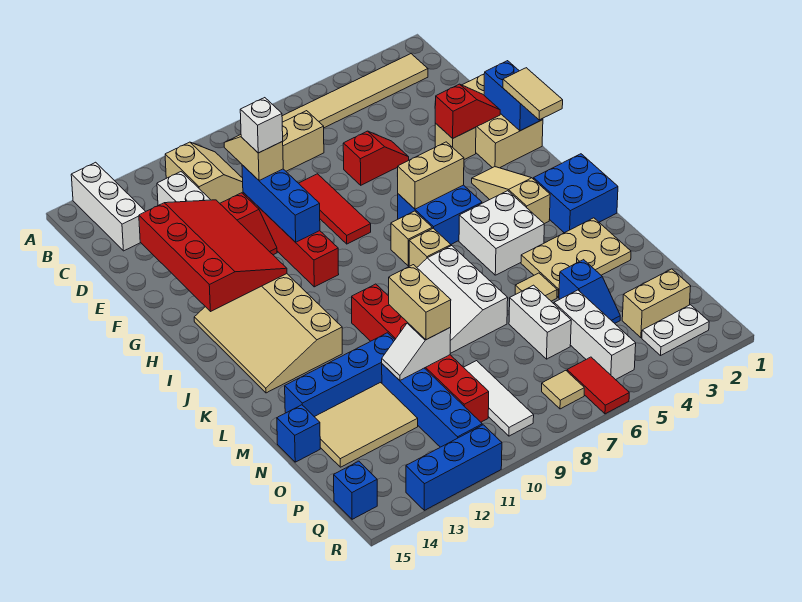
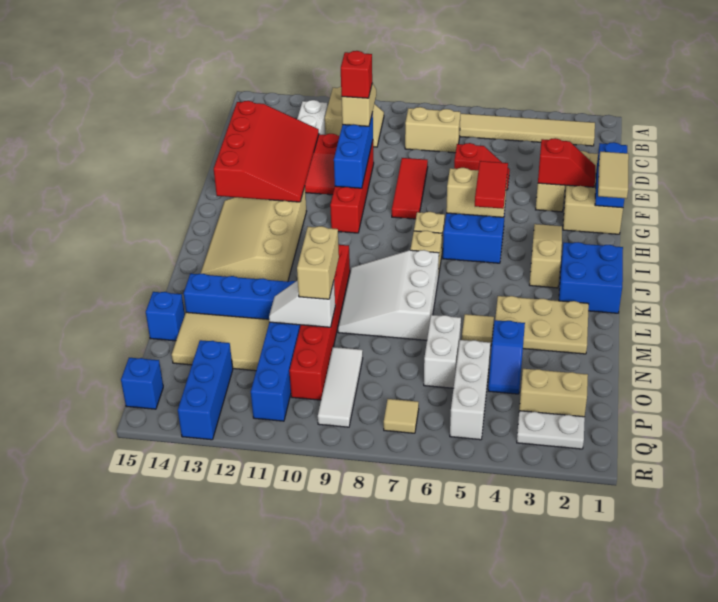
white brick A14:C14 level 1 -> none
white brick E10 level 4 -> red brick E10 level 4
white brick J4:K5 level 1 -> none
red tile Q6:R6 level 1 -> red tile H5:I5 level 3
blue brick R11:R13 level 1 -> blue brick P13:R13 level 1

